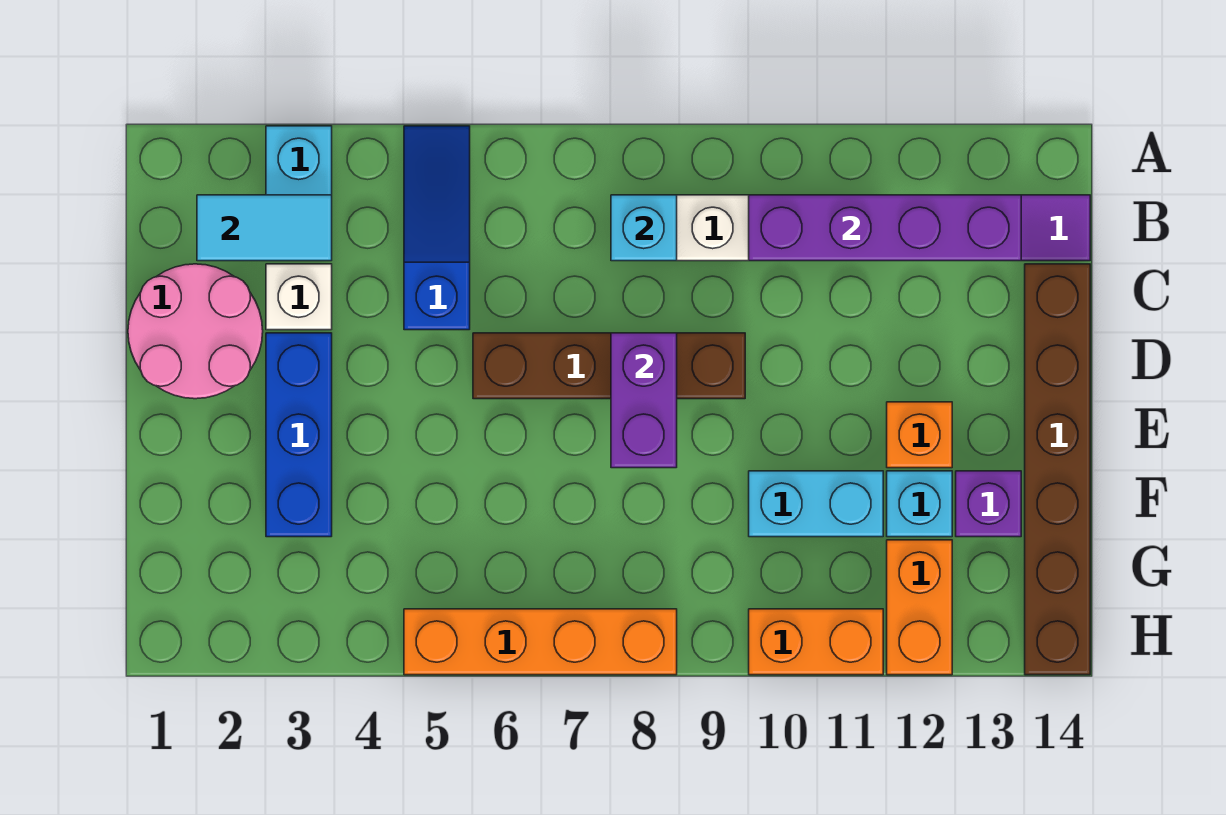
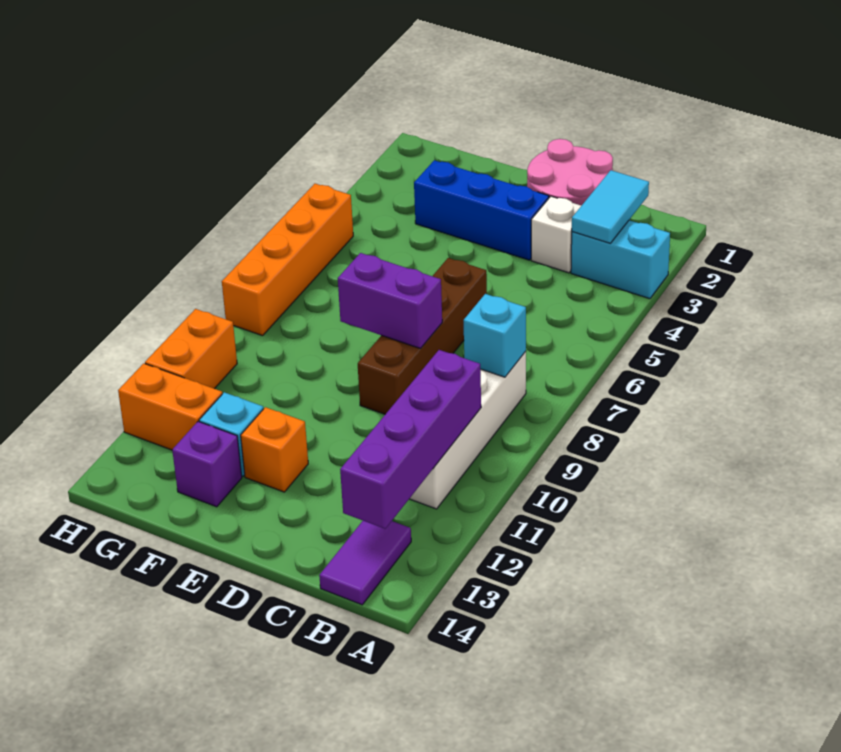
blue slope A5:C5 level 1 top C -> none
brown brick C14:H14 level 1 -> none
cyan brick F10:F11 level 1 -> none

